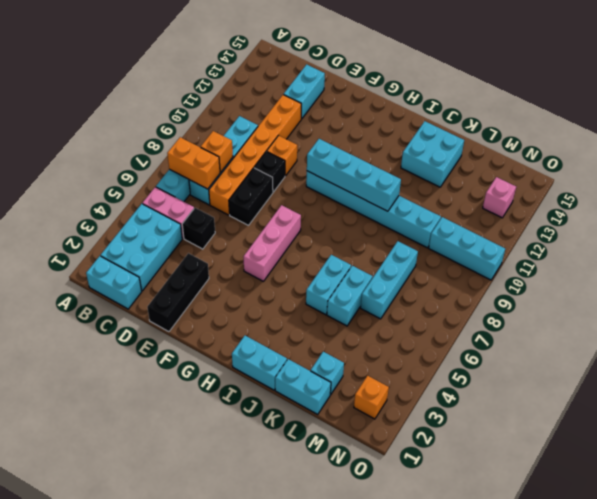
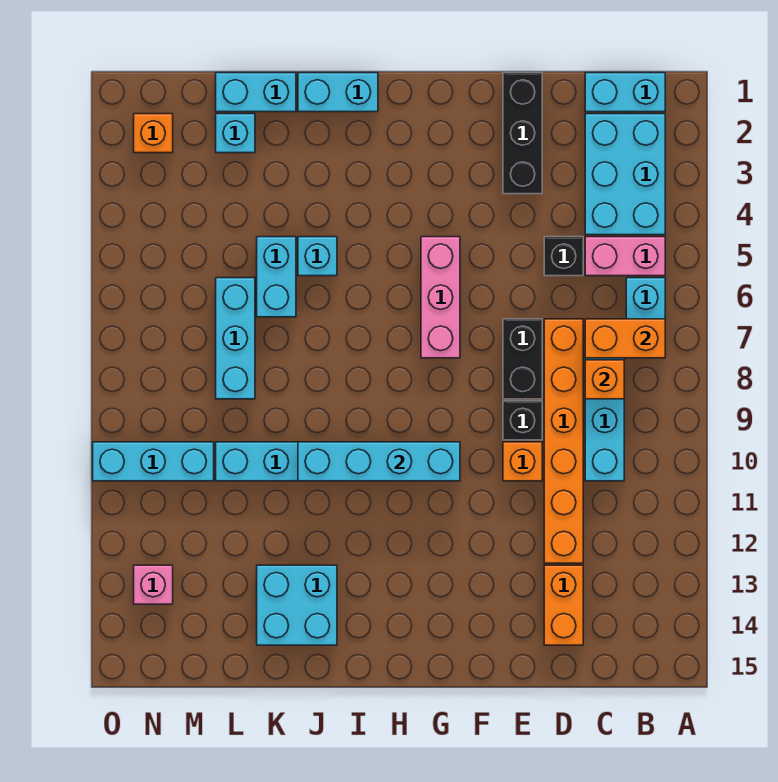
cyan brick D13:D14 level 1 -> orange brick D13:D14 level 1
cyan brick J5:J6 level 1 -> cyan brick J5 level 1

